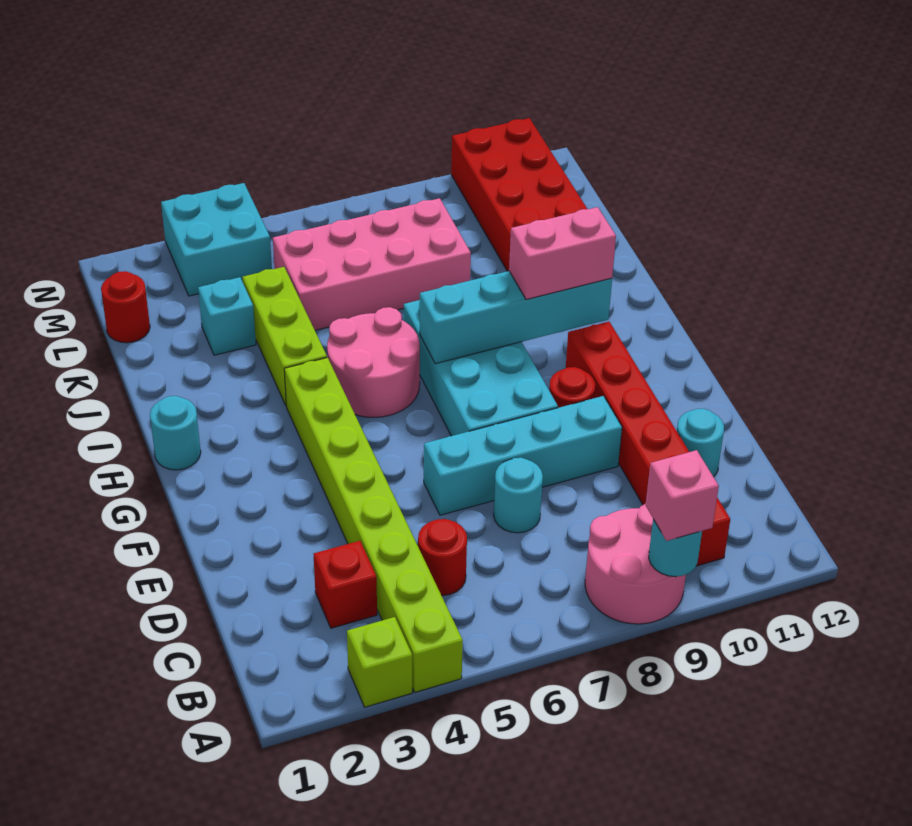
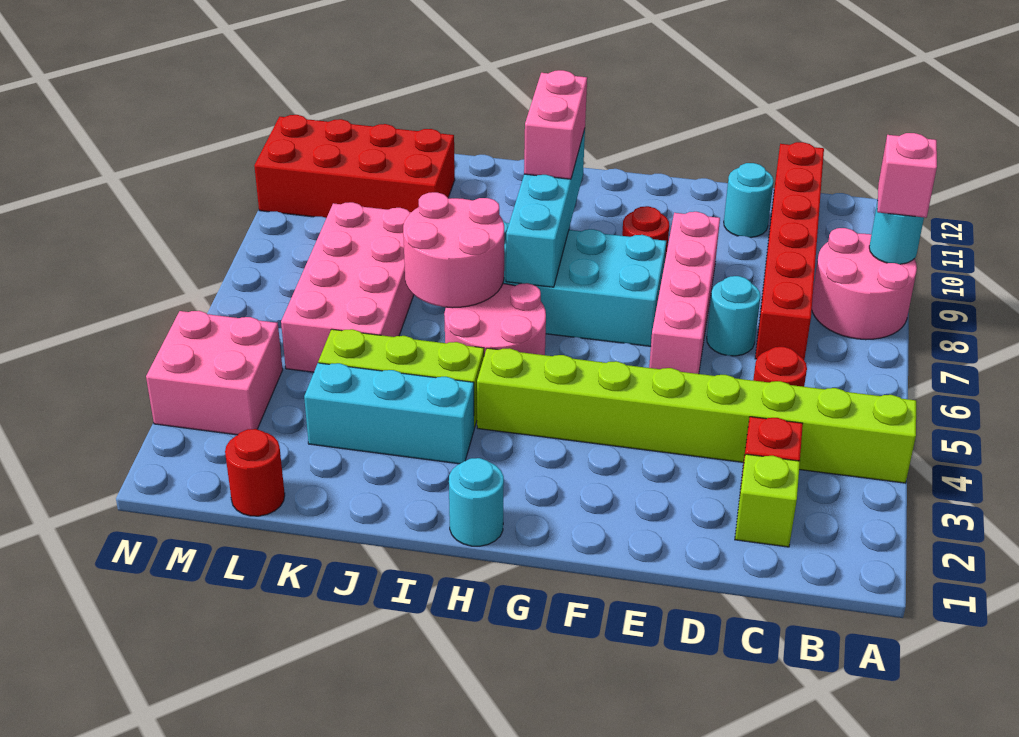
lime brick A3 level 1 -> lime brick C2 level 1
red brick B10:G10 level 1 -> red brick C7:C12 level 1
cyan brick E6:E9 level 1 -> pink brick E6:E9 level 1
none -> pink round brick I6:J7 level 2
cyan brick K3 level 1 -> cyan brick I3:K3 level 1
cyan brick M3:N4 level 1 -> pink brick M3:N4 level 1

